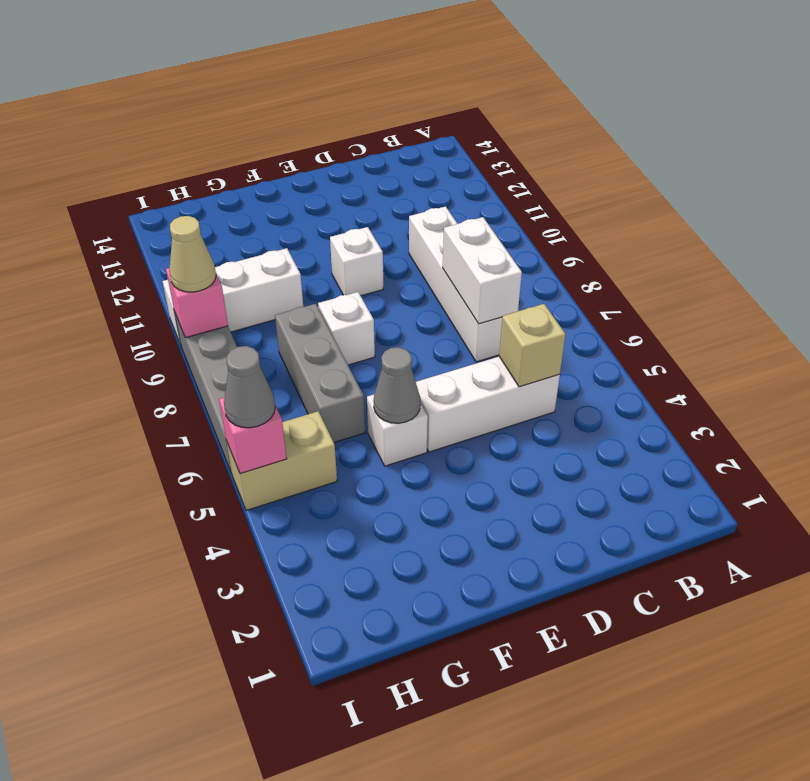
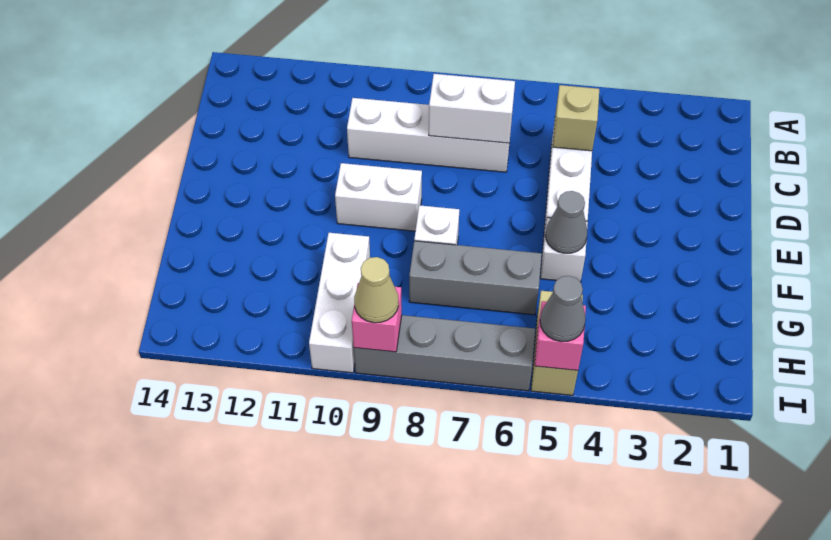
white brick E10 level 1 -> white brick E9:E10 level 1

